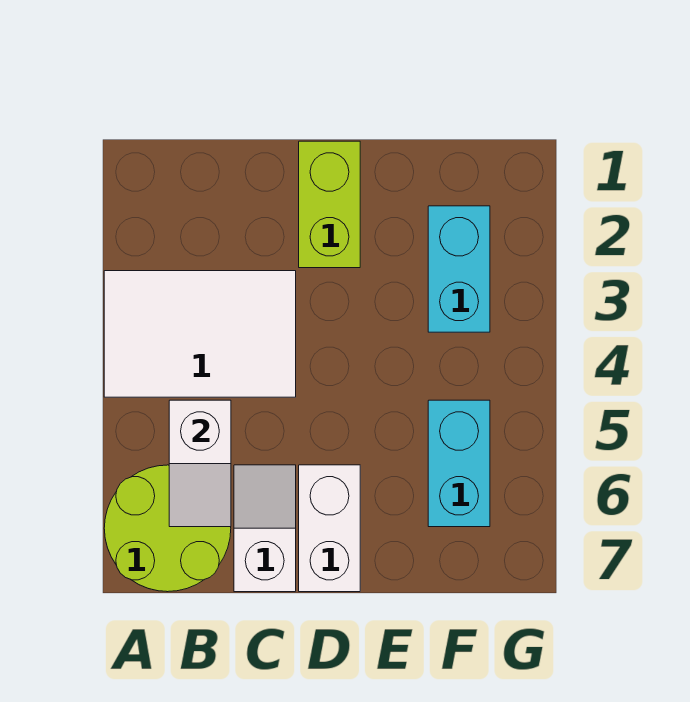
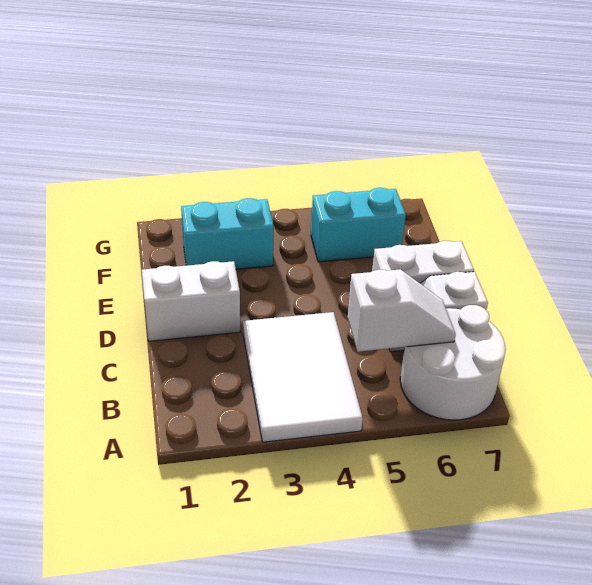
lime round brick A6:B7 level 1 -> white round brick A6:B7 level 1
lime brick D1:D2 level 1 -> white brick D1:D2 level 1

